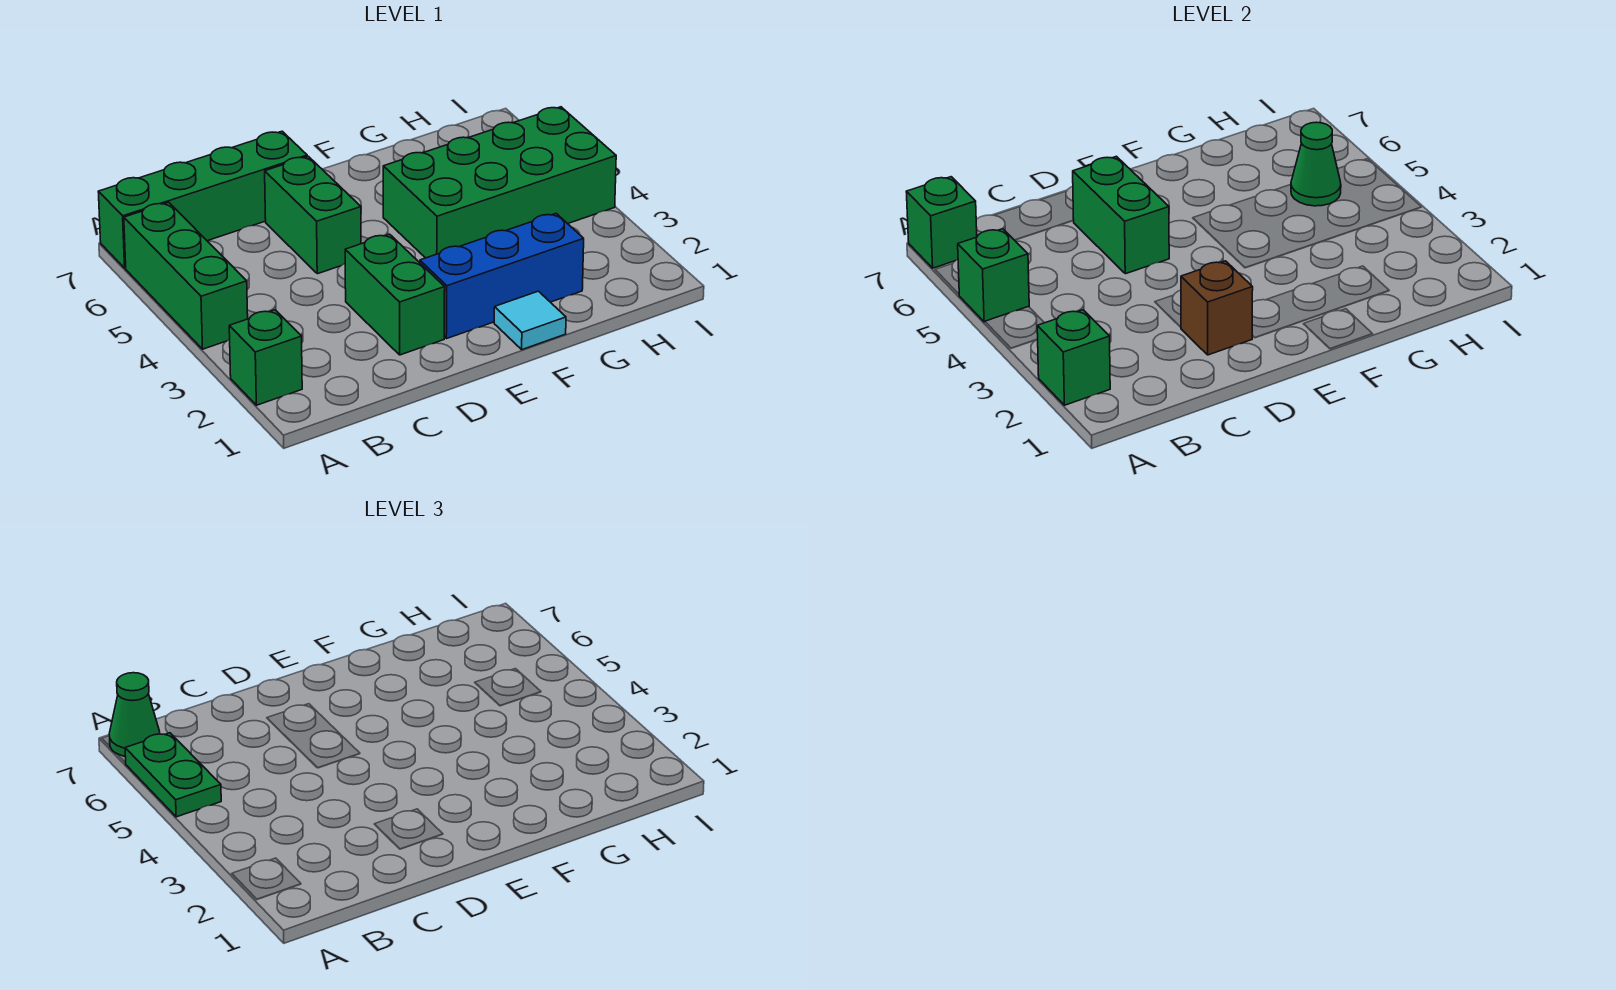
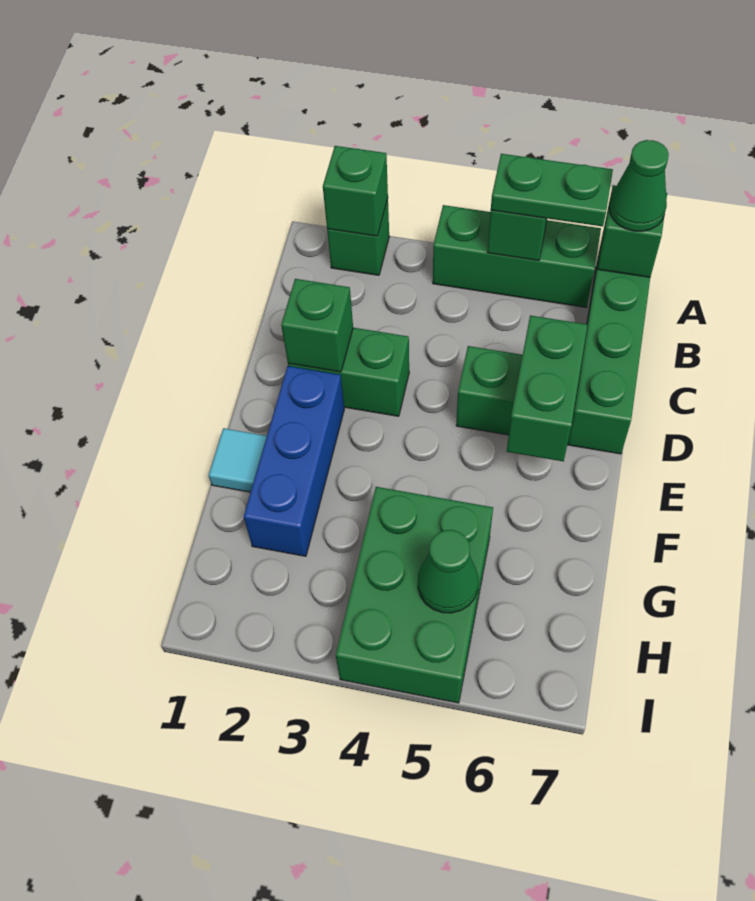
brown brick D2 level 2 -> green brick D2 level 2
green brick D5:D6 level 2 -> green brick D6:E6 level 2
green brick F4:I5 level 1 -> green brick G4:I5 level 1

